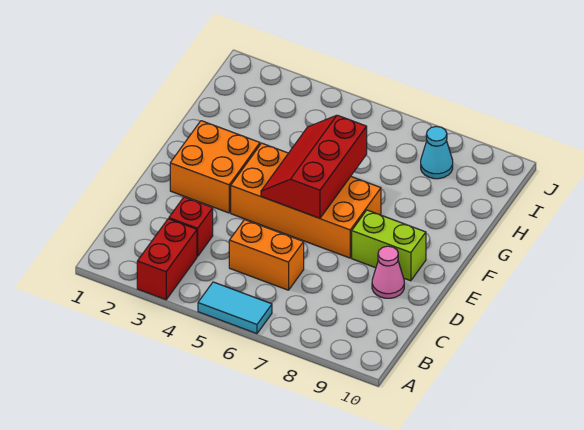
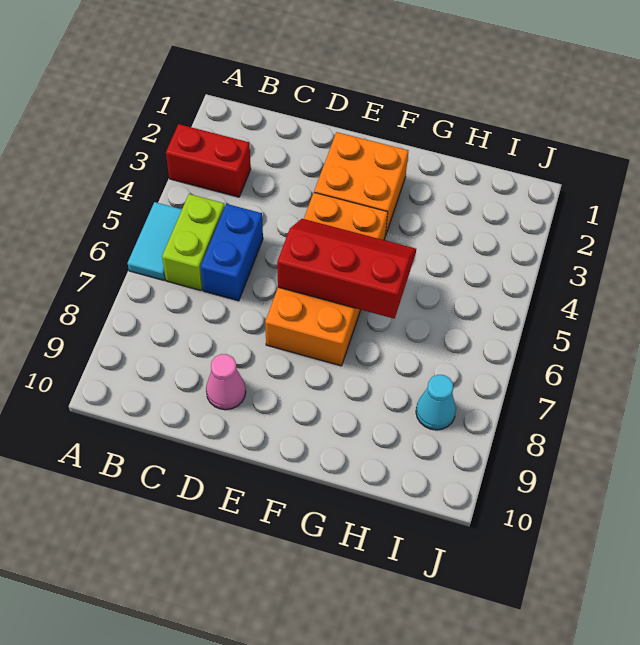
red brick C3 level 1 -> none
orange brick C5:C6 level 1 -> blue brick C5:C6 level 1
lime brick E8:E9 level 1 -> lime brick B5:B6 level 1

